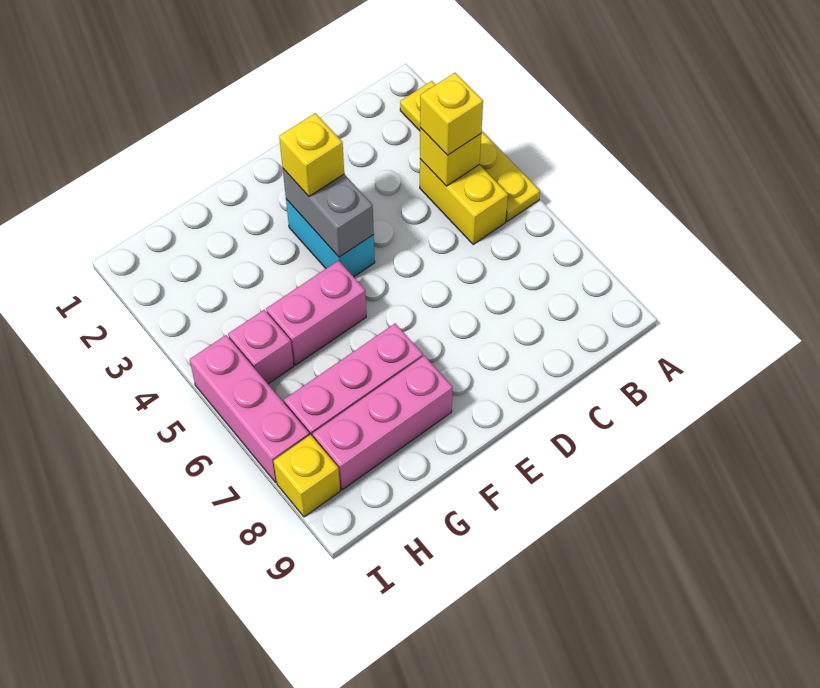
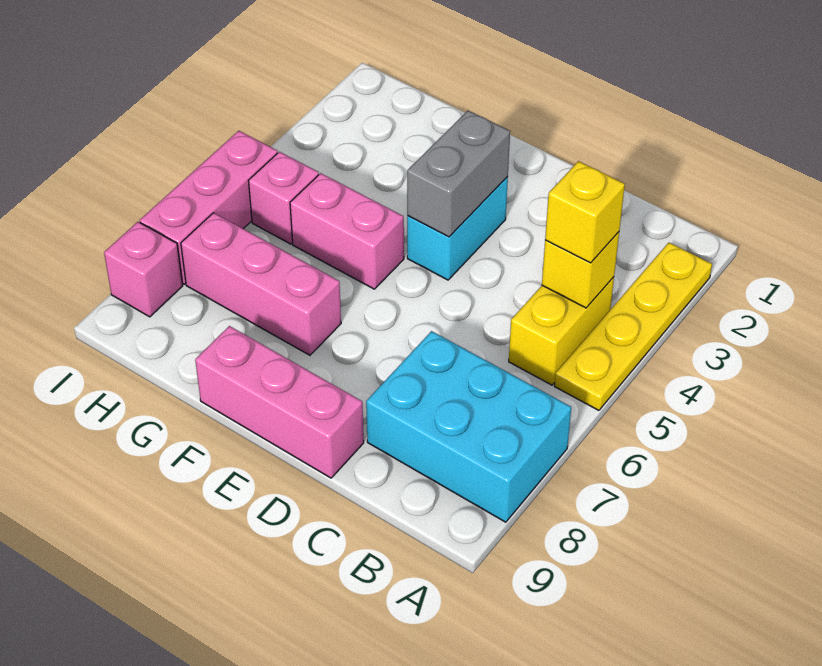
none -> cyan brick A7:C8 level 1
yellow brick E3 level 3 -> none
pink brick F8:H8 level 1 -> pink brick D9:F9 level 1
yellow brick I8 level 1 -> pink brick I8 level 1

